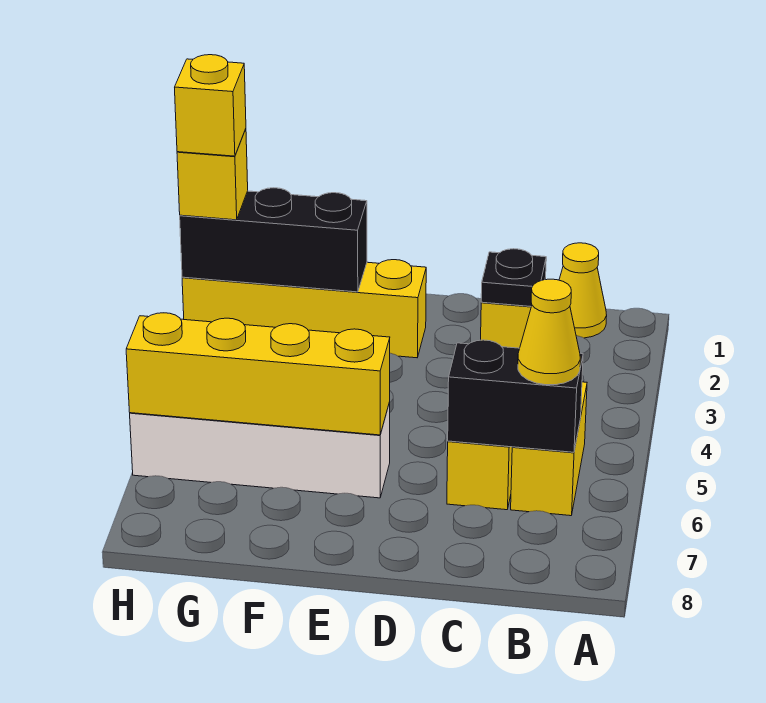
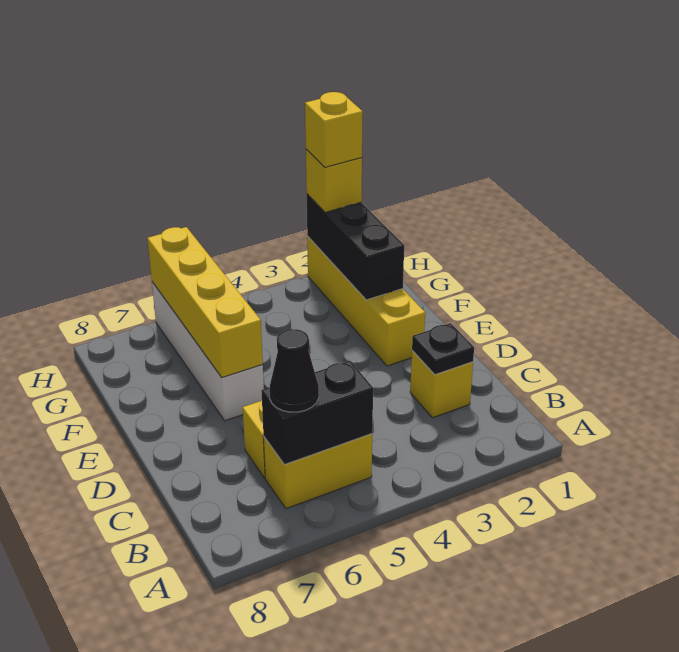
yellow cone B1 level 1 -> none
black brick B6:C6 level 2 -> black brick B5:B6 level 2
yellow cone B6 level 3 -> black cone B6 level 3

